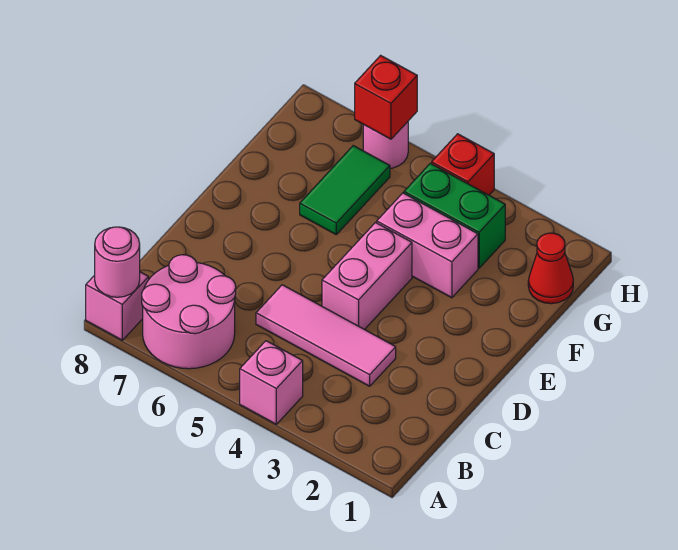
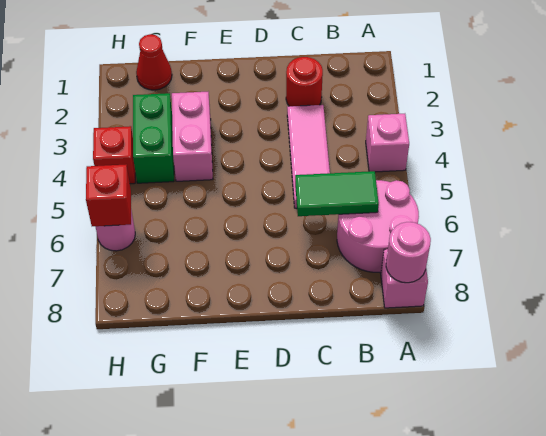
none -> red round brick C2 level 1
pink brick D4:E4 level 1 -> none
green tile F6:G6 level 1 -> green tile B6:C6 level 2

